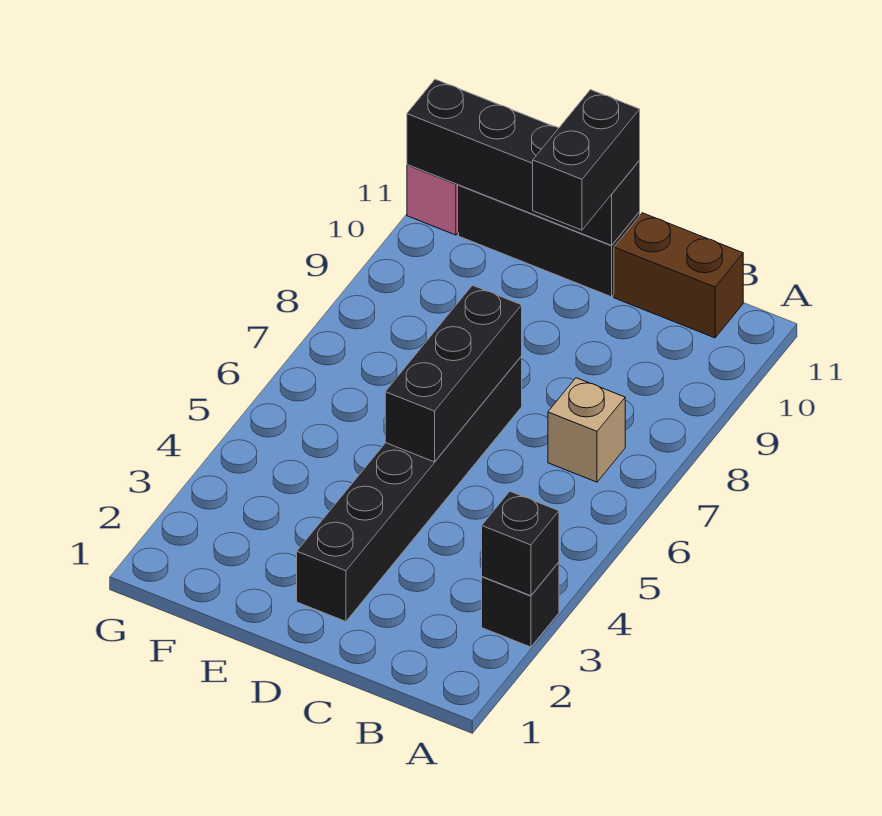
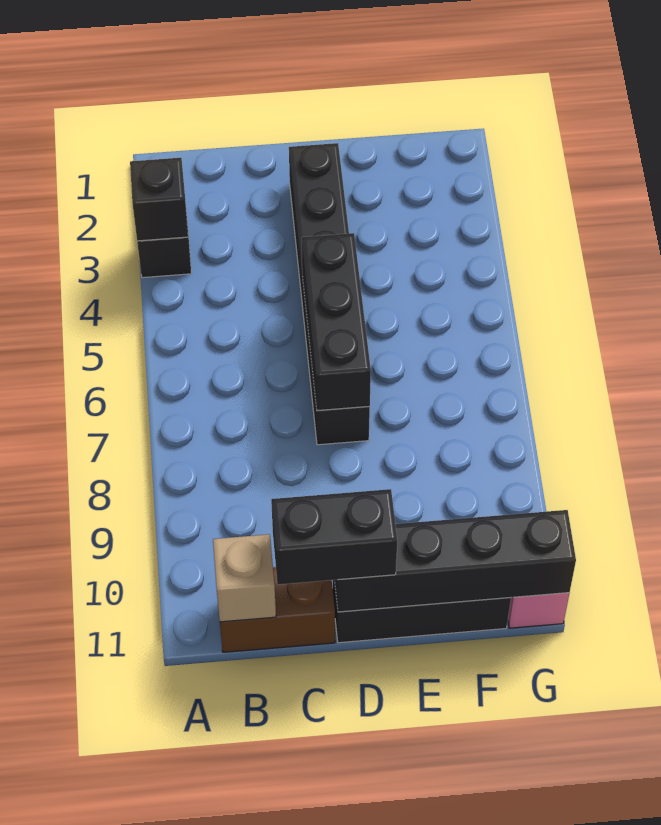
tan brick B7 level 1 -> tan brick B11 level 2
black brick D10:D11 level 3 -> black brick C11:D11 level 3

